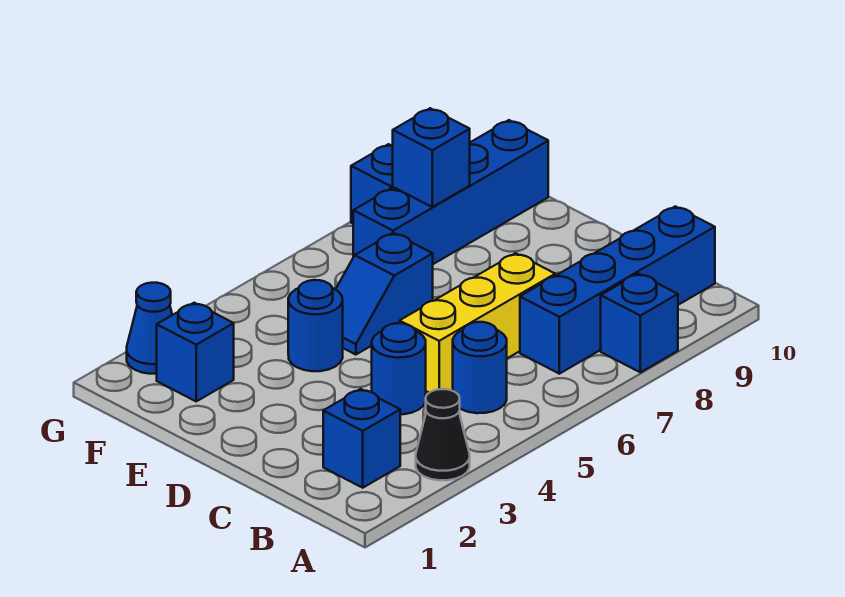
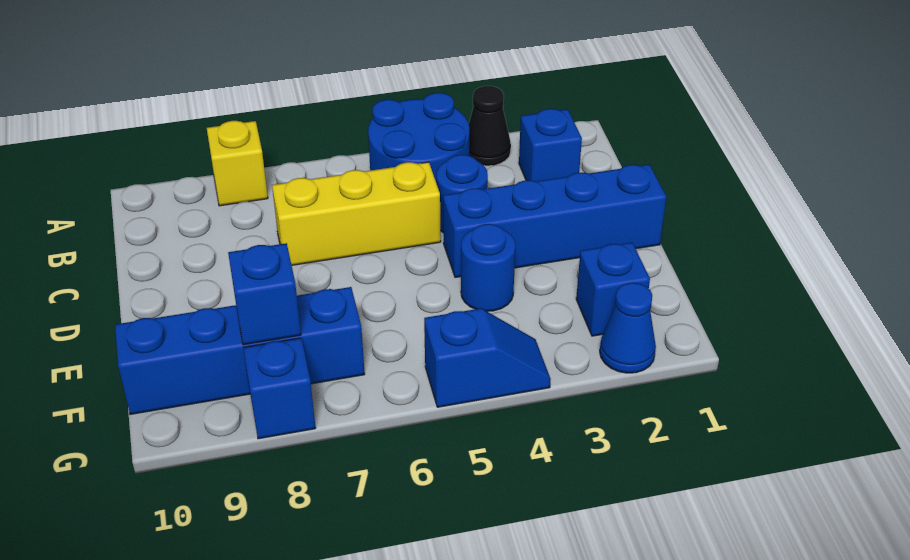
blue brick A8 level 1 -> yellow brick A8 level 1
blue round brick B5 level 1 -> blue round brick A4:B5 level 1
blue brick B7:B10 level 1 -> blue brick D1:D4 level 1
blue slope E5:E6 level 1 top 6 -> blue slope G4:G5 level 1 top 5

